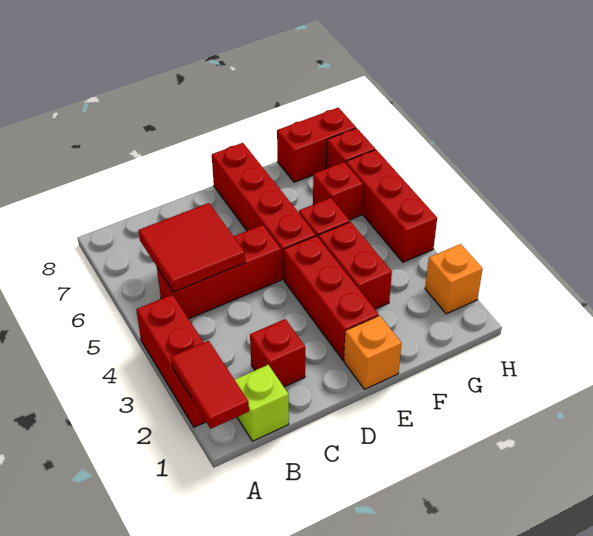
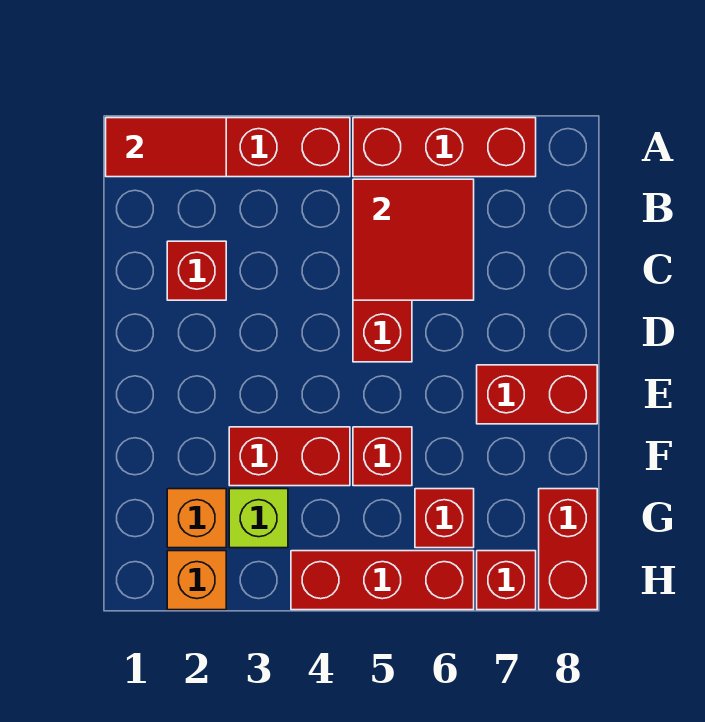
lime brick B1 level 1 -> lime brick G3 level 1
orange brick E1 level 1 -> orange brick G2 level 1
red brick E2:E4 level 1 -> red brick A5:A7 level 1
red brick E5:E8 level 1 -> red brick E7:E8 level 1

